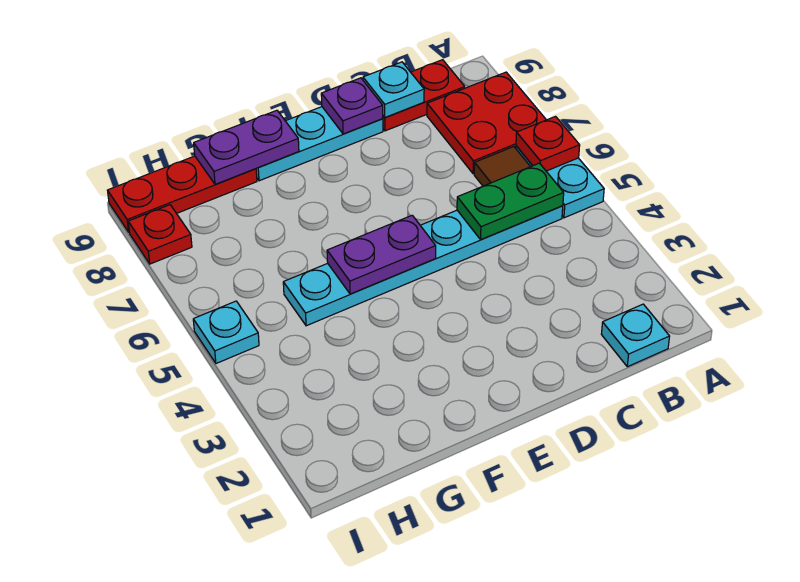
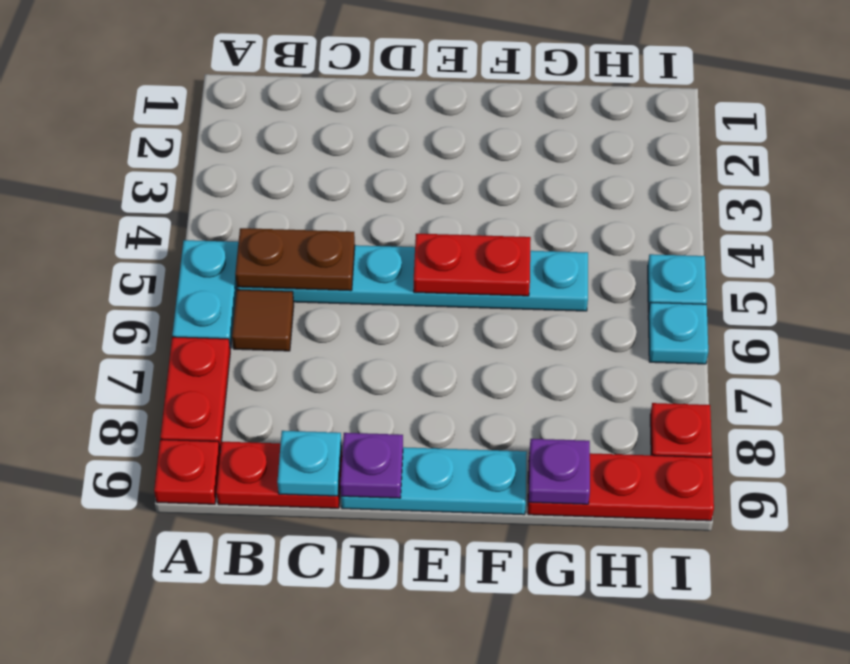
red plate A6 level 2 -> red plate A9 level 1
red plate A7:B8 level 1 -> red plate A7:A8 level 1
cyan plate B1 level 1 -> cyan plate I6 level 1
green plate B5:C5 level 2 -> brown plate B5:C5 level 2
purple plate E5:F5 level 2 -> red plate E5:F5 level 2
purple plate F9:G9 level 2 -> purple plate G9 level 2

